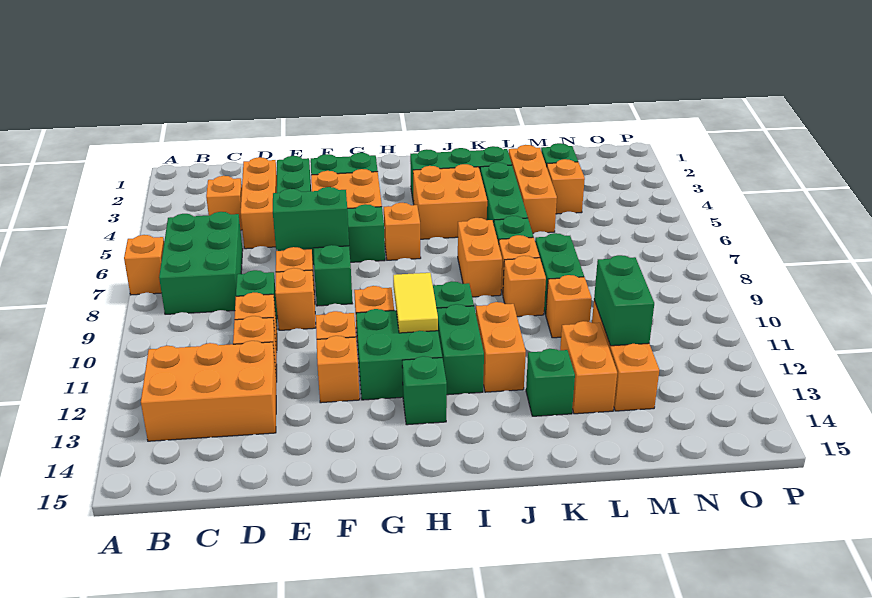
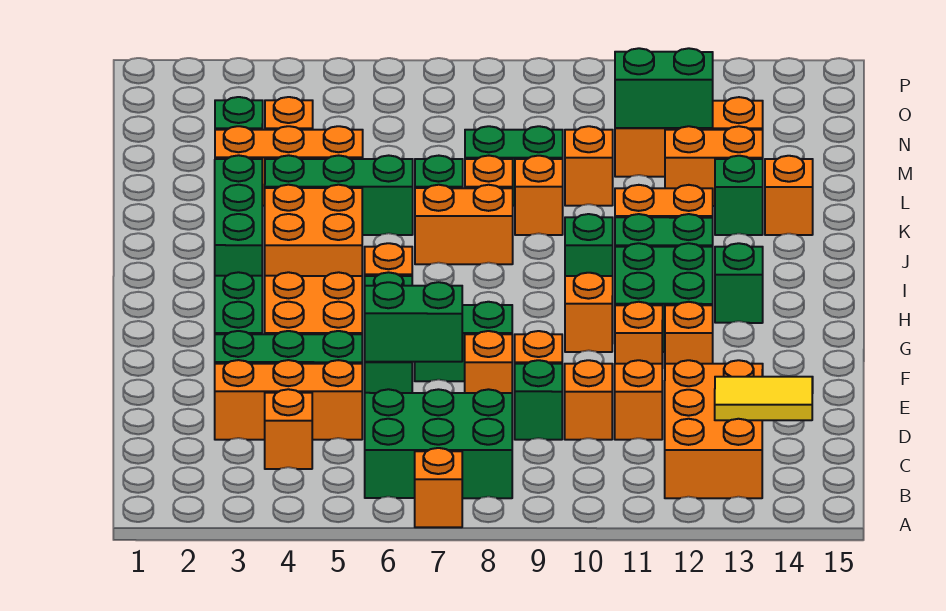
green brick E7:F7 level 2 -> green brick E6:E7 level 2
yellow tile H10:H11 level 2 -> yellow tile C13:C14 level 2
none -> orange brick K14 level 1

